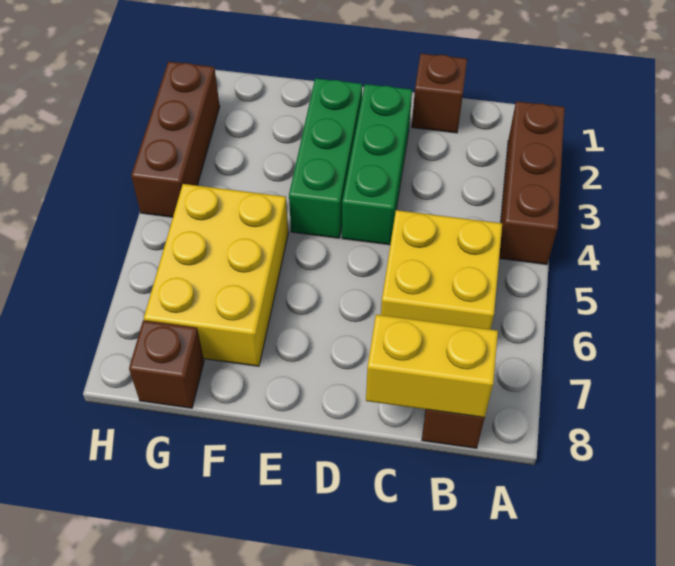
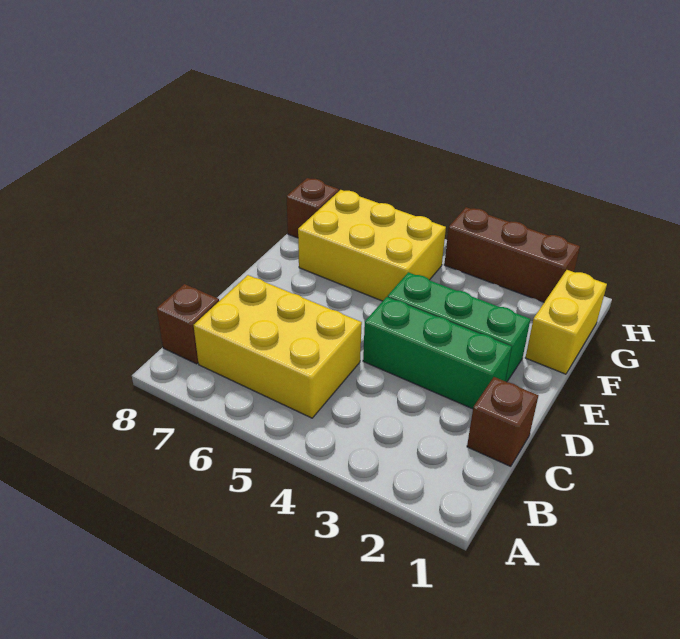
brown brick A2:A4 level 1 -> none
yellow brick B5:C6 level 1 -> yellow brick B5:C7 level 1
yellow brick B8:C8 level 2 -> yellow brick F1:G1 level 1

